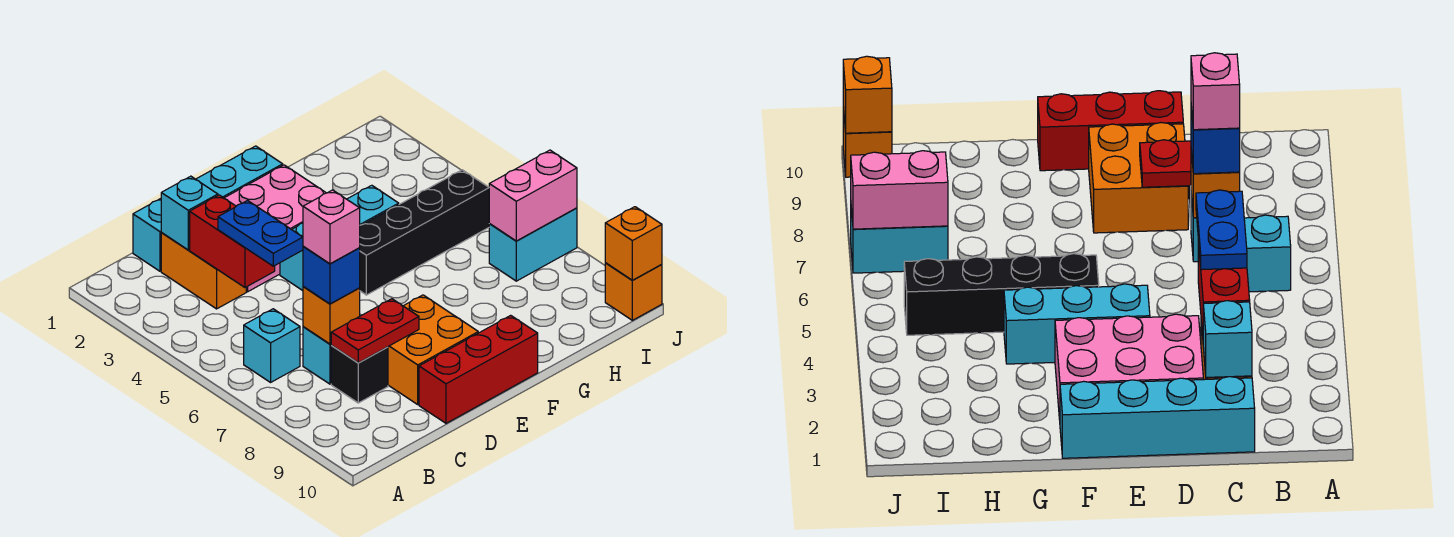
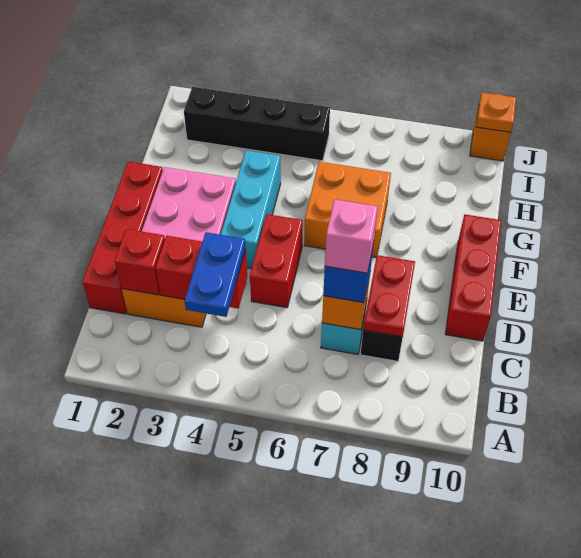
cyan brick B6 level 1 -> none
cyan brick C1:F1 level 1 -> red brick C1:F1 level 1
cyan brick C2 level 2 -> red brick C2 level 2
blue plate C4:C5 level 3 -> blue plate B4:C4 level 3
none -> red brick D5:E5 level 1
orange brick D8:E9 level 1 -> orange brick F6:G7 level 1
black brick F5:I5 level 1 -> black brick I2:I5 level 1
cyan brick I7:J7 level 1 -> none
pink brick I7:J7 level 2 -> none
orange brick J10 level 2 -> orange plate J10 level 2

